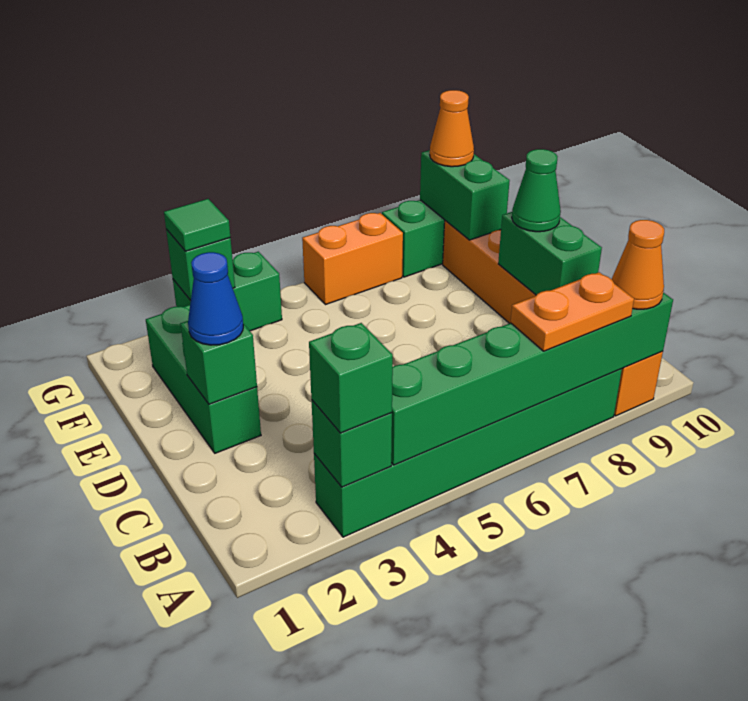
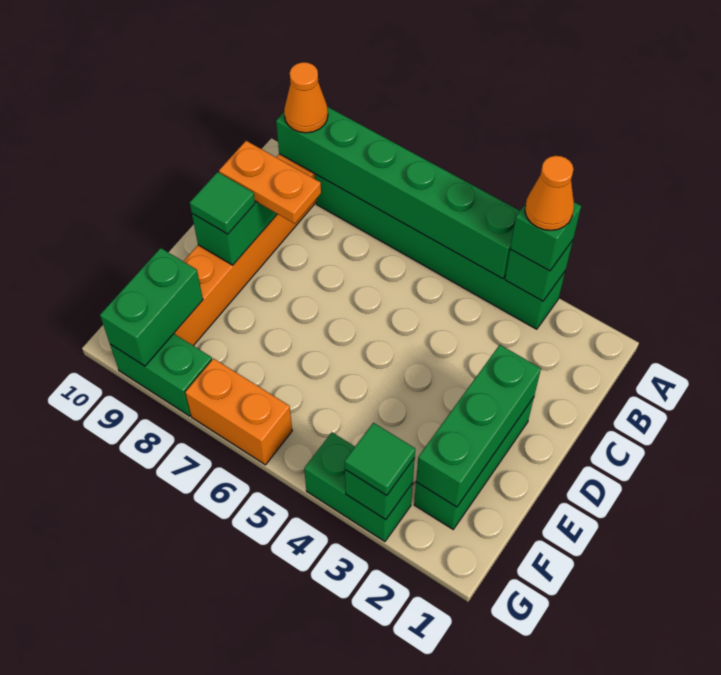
orange plate A7:A8 level 3 -> orange plate C8:C9 level 3
green brick D2 level 2 -> green brick D2:F2 level 2
blue cone D2 level 3 -> none
green cone D9 level 3 -> green tile D9 level 3
orange cone G9 level 3 -> orange cone A3 level 4

